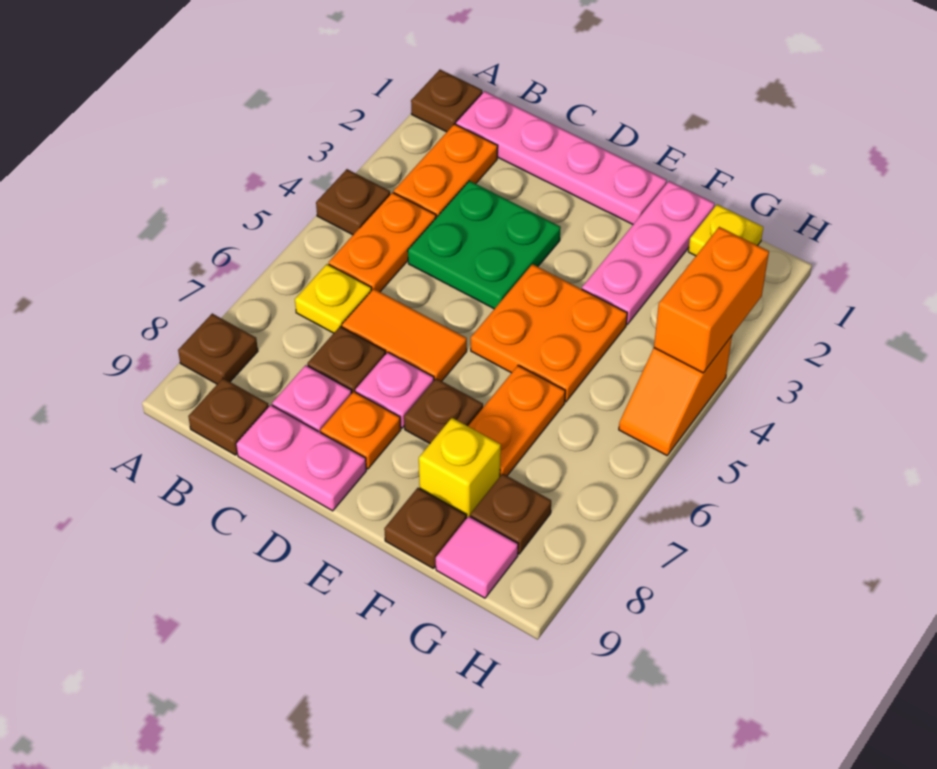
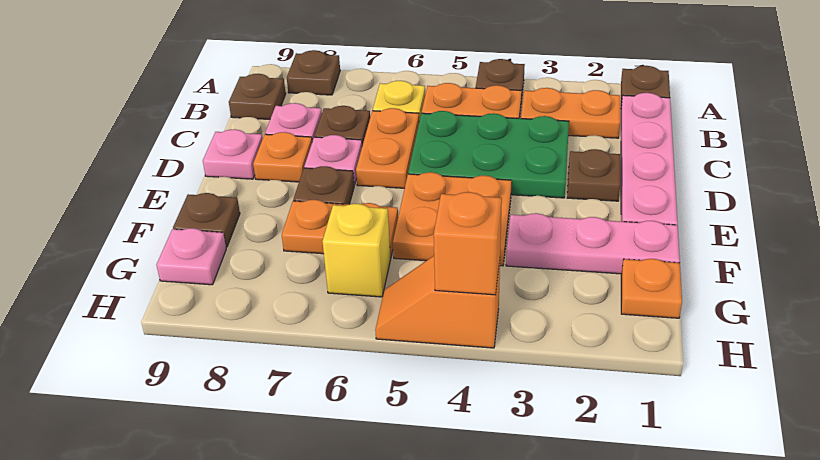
green plate C3:D4 level 1 -> green plate C3:D5 level 1
orange tile C6:D6 level 1 -> orange plate C6:D6 level 1
pink plate C9:D9 level 1 -> pink plate D9 level 1
yellow brick F8 level 1 -> yellow brick G6 level 1
yellow plate G1 level 1 -> orange plate G1 level 1
brown plate G8 level 1 -> brown plate D2 level 1
pink tile G9 level 1 -> pink plate G9 level 1
orange brick H3:H4 level 2 -> orange brick H4 level 2

